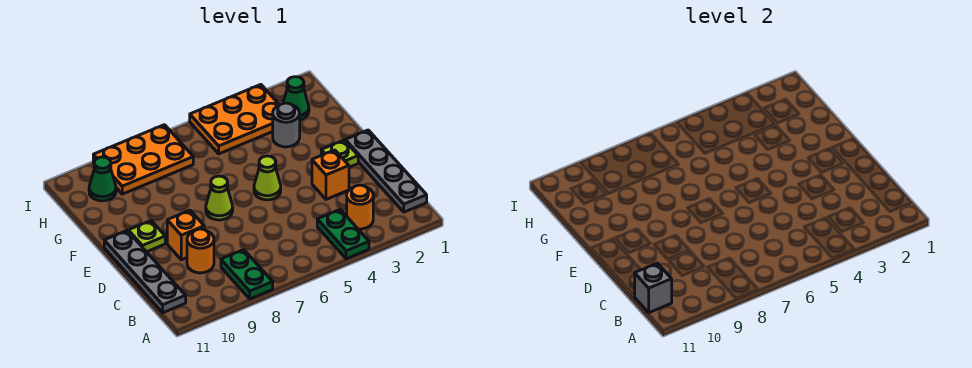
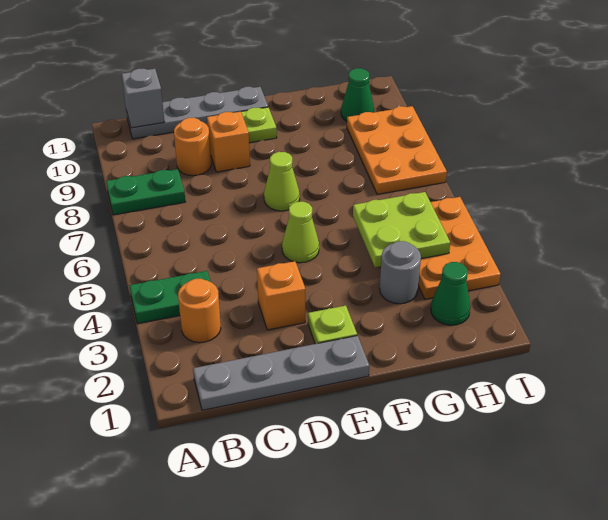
none -> lime plate G4:H5 level 2

